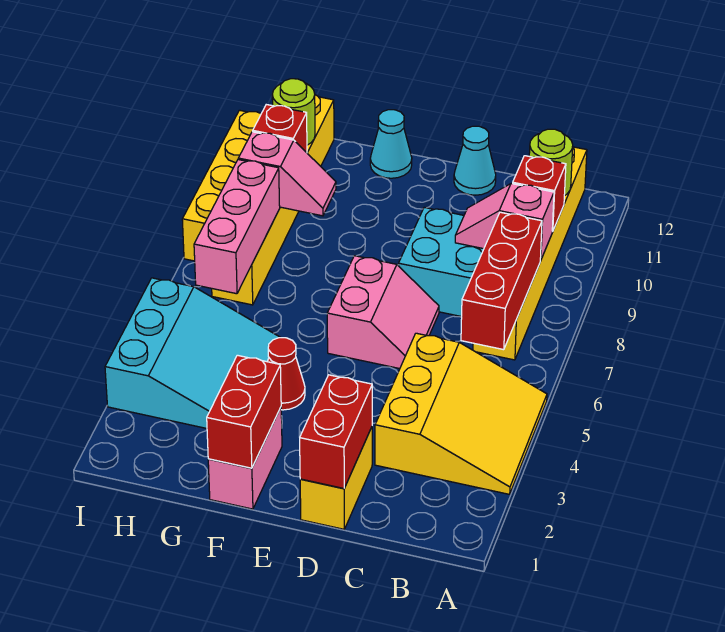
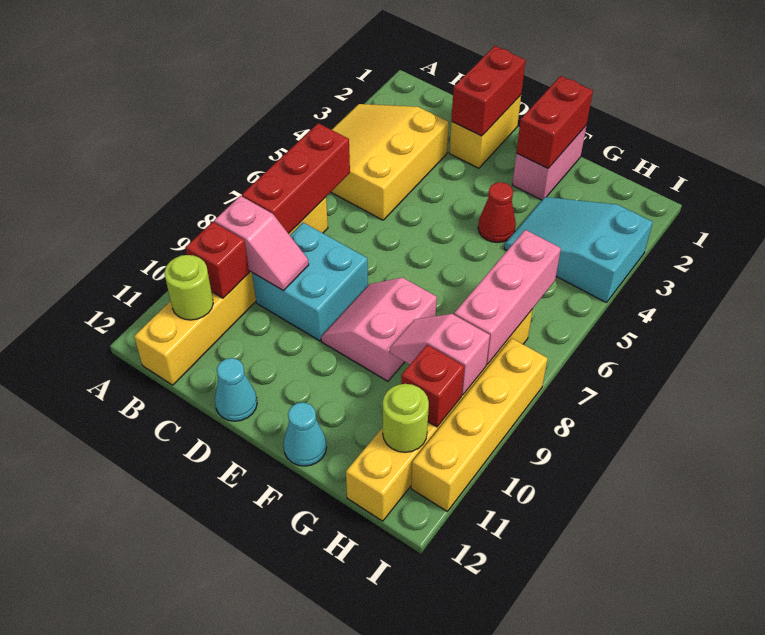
pink slope D6:E7 level 1 top E -> pink slope E8:F9 level 1 top F
cyan slope G3:I5 level 1 top I -> cyan slope G3:I4 level 1 top I

